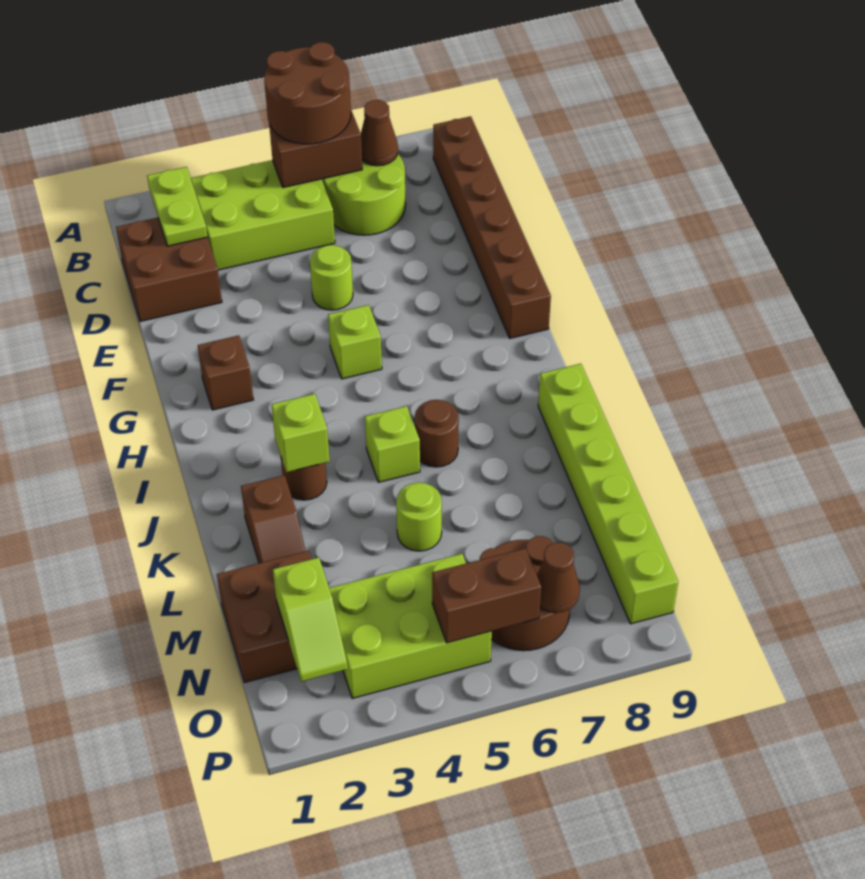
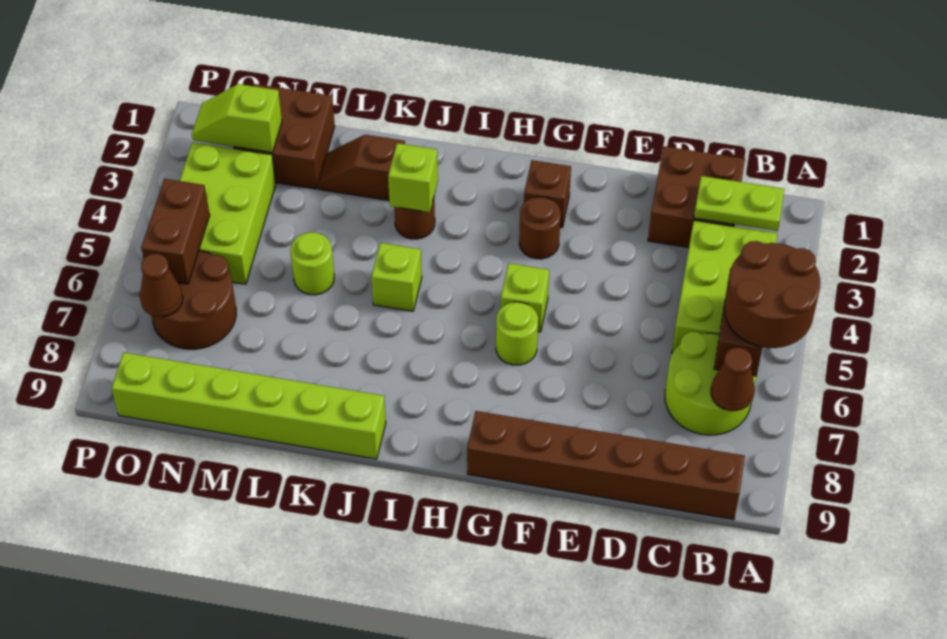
lime round brick E5 level 1 -> lime round brick G6 level 1
brown round brick J6 level 1 -> brown round brick G3 level 1

